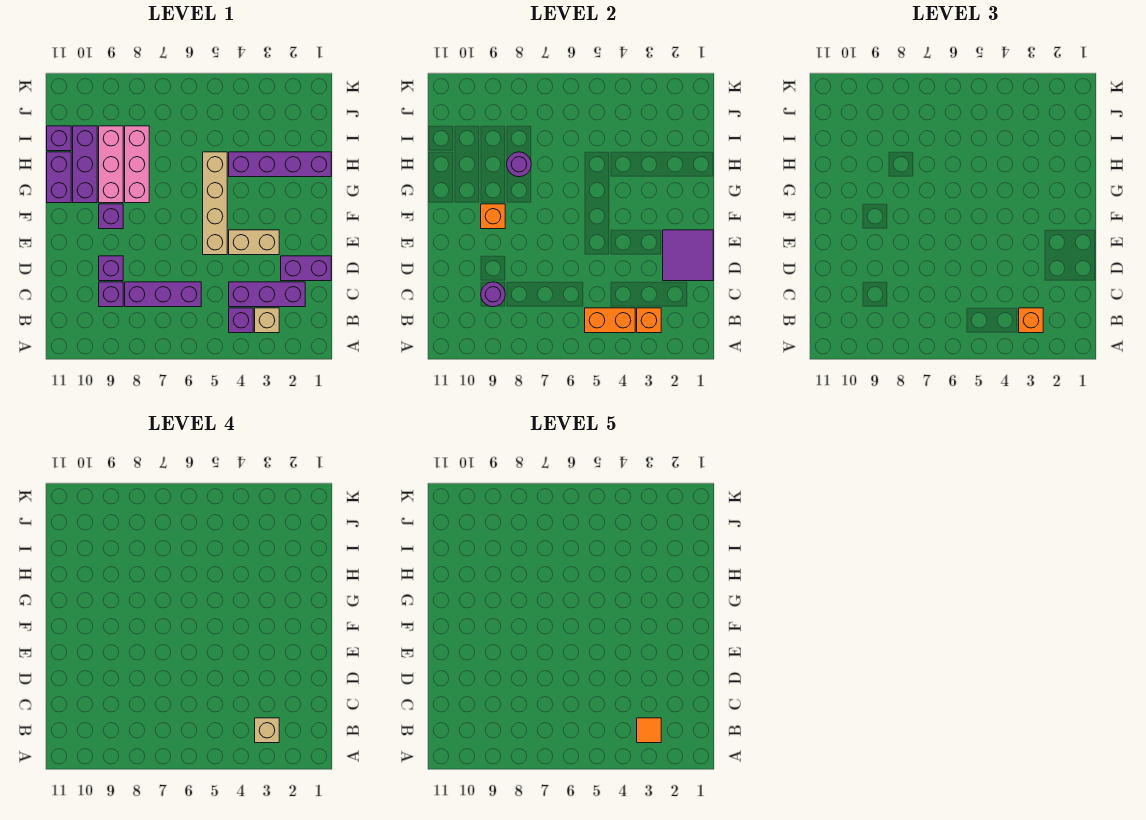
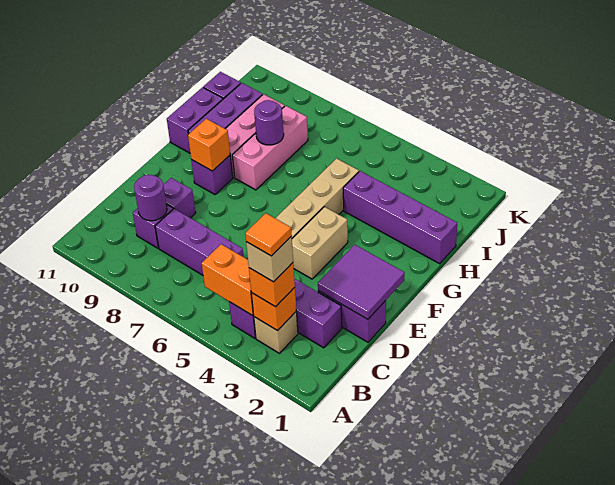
tan brick E3:E4 level 1 -> tan brick E4:F4 level 1

